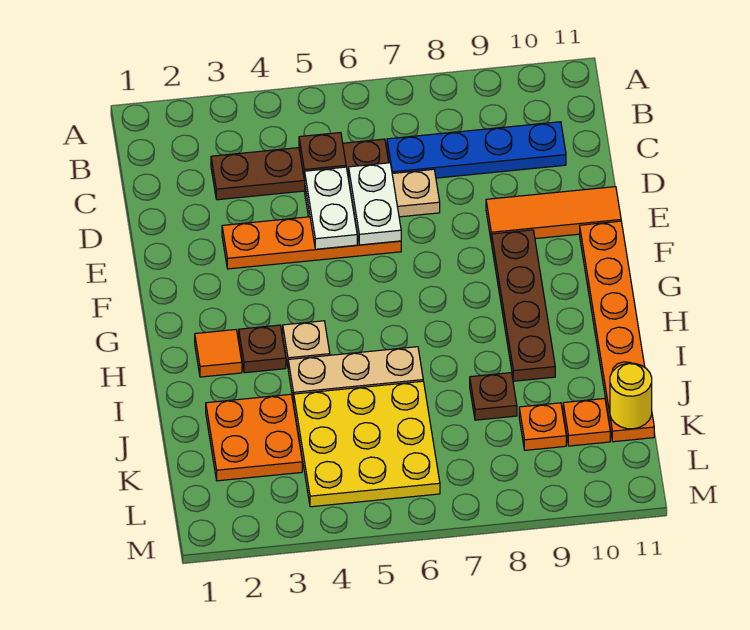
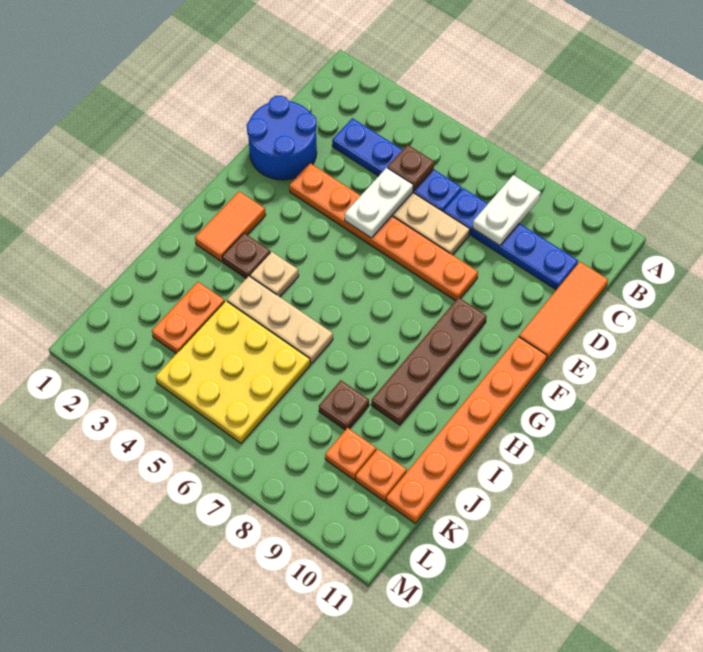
brown plate C3:C6 level 1 -> blue plate C3:C6 level 1
none -> blue round brick D1:E2 level 1
white plate D6:E6 level 2 -> white plate B8:C8 level 2
orange plate E3:E6 level 1 -> orange plate E3:E8 level 1
orange tile E9:E11 level 1 -> orange tile C11:E11 level 1
orange tile H2 level 1 -> orange tile G2:H2 level 1
orange plate J2:K3 level 1 -> orange plate J3:K3 level 1
yellow round brick K11 level 2 -> none

